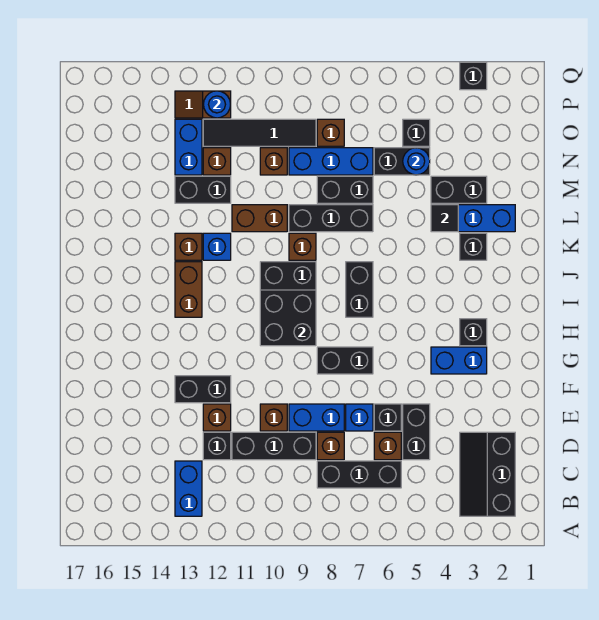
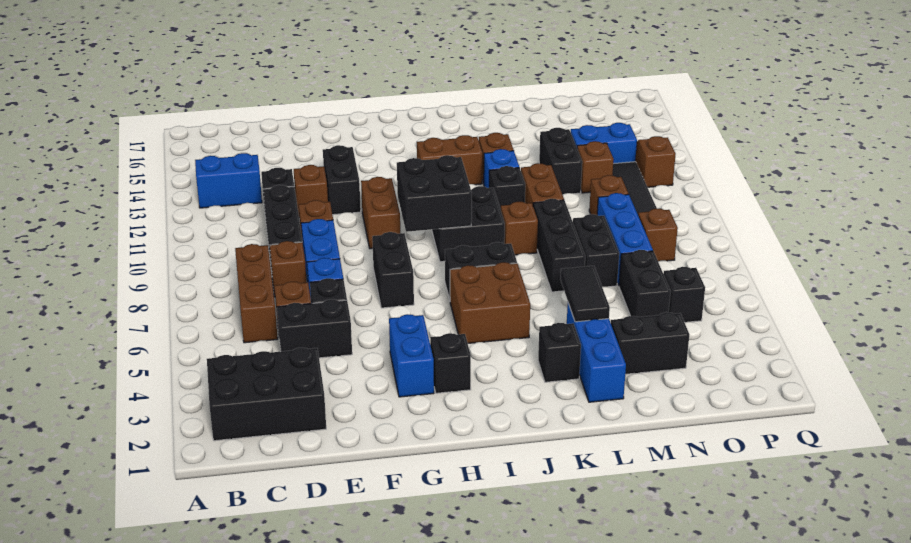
black slope B2:D3 level 1 top 2 -> black brick B2:D3 level 1
black brick C6:C8 level 1 -> brown brick C6:C8 level 1
none -> brown brick G10:G11 level 1
none -> brown brick I5:J6 level 1
black tile L4 level 2 -> black tile L4:L5 level 2
black brick M3:M4 level 1 -> black brick M3:N3 level 1
blue round brick N5 level 2 -> none
blue round brick P12 level 2 -> none
black brick Q3 level 1 -> black brick K11 level 1

